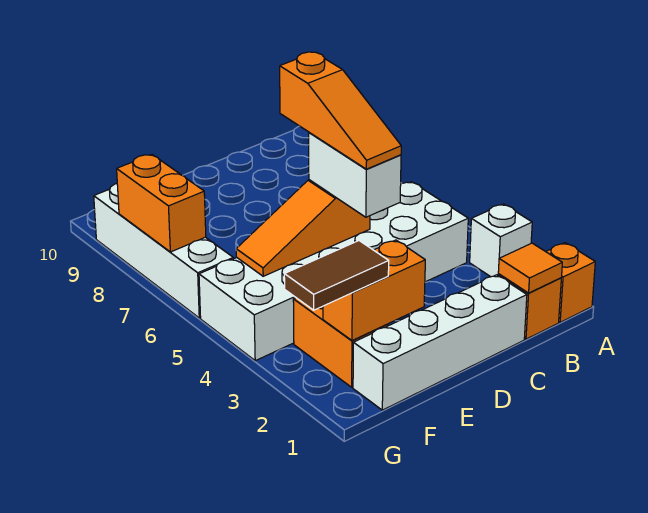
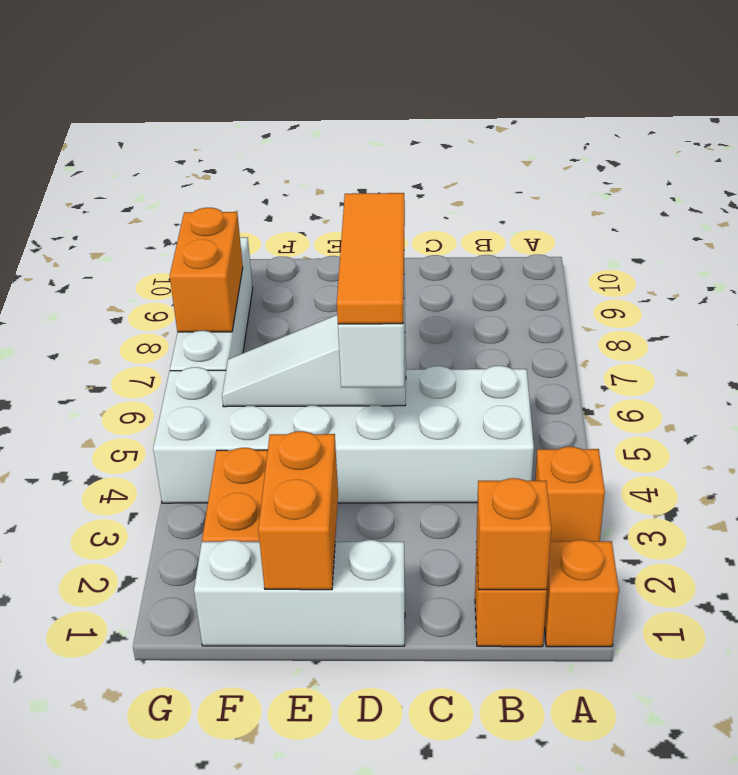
white brick A3 level 1 -> orange brick A3 level 1
orange tile B1 level 2 -> orange brick B1 level 2
white brick C1:F1 level 1 -> white brick D1:F1 level 1
orange slope D4:D6 level 4 top 6 -> orange tile D4:D6 level 4
orange slope D5:F5 level 2 top D -> white slope D5:F5 level 2 top D
orange brick E2:F2 level 2 -> orange brick E1:E2 level 2
brown tile F2:G2 level 3 -> none

